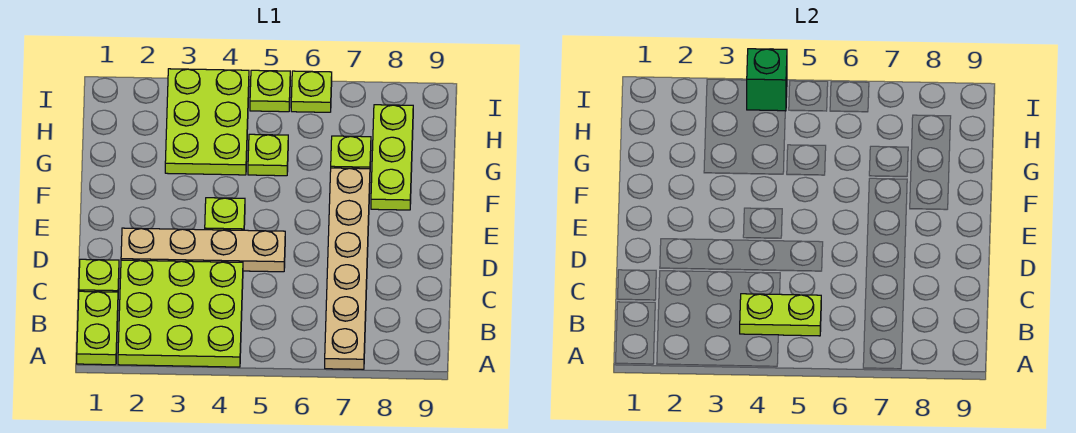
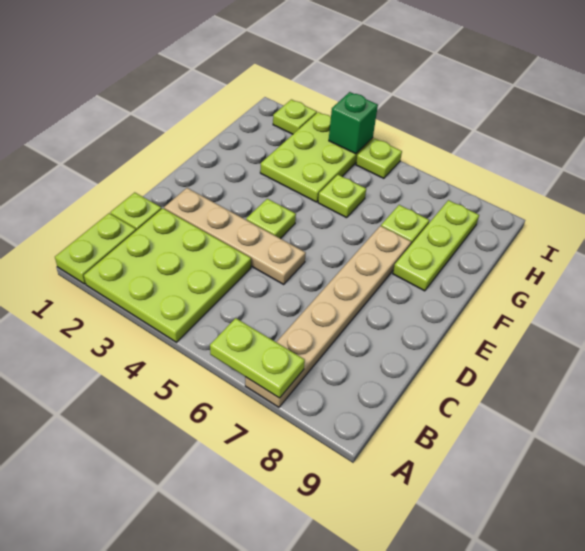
lime plate B4:B5 level 2 -> lime plate A6:A7 level 2
lime plate I6 level 1 -> lime plate I2 level 1

